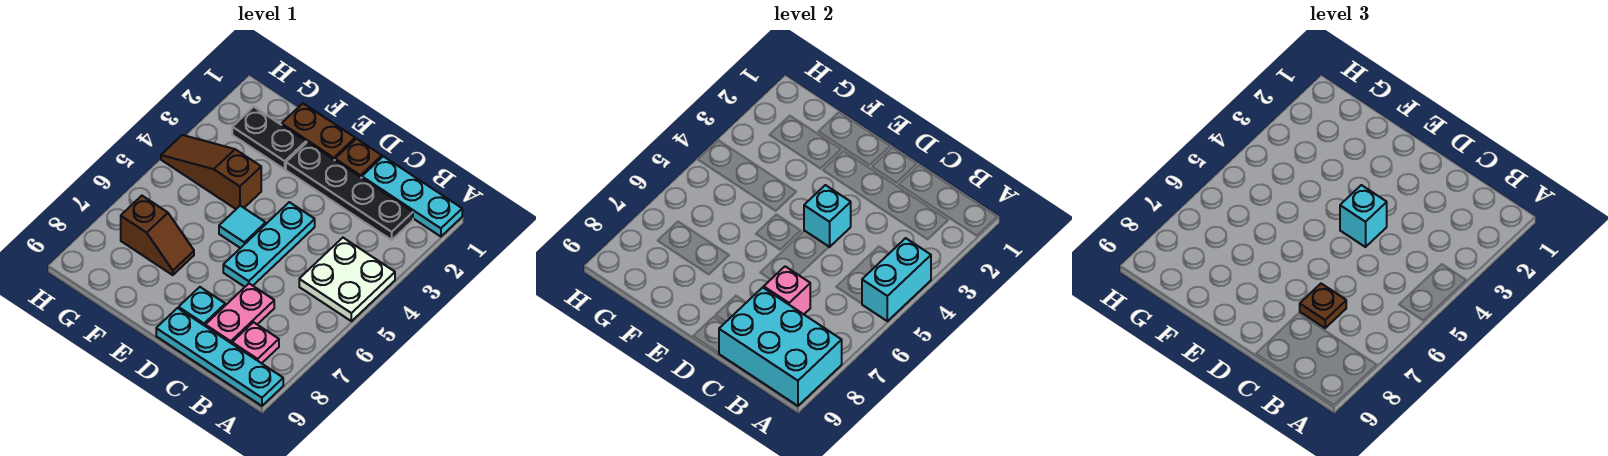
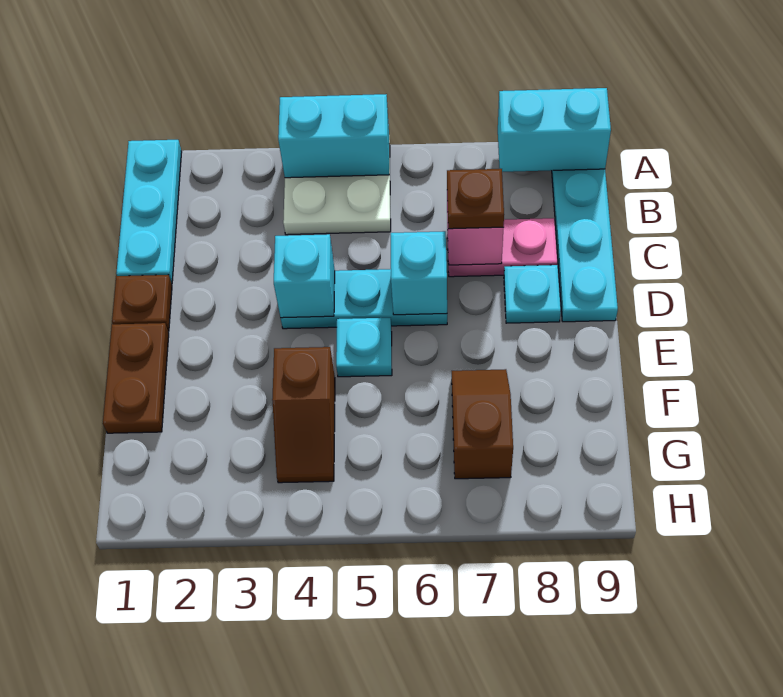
cyan brick A8:C9 level 2 -> cyan brick A8:A9 level 2
black plate B2:E2 level 1 -> none
pink plate B8 level 1 -> none
cyan brick D4 level 3 -> cyan brick D6 level 2
cyan tile E5 level 1 -> cyan plate E5 level 1
black plate F2:G2 level 1 -> none
brown slope F4:H4 level 1 top F -> brown slope F4:G4 level 1 top F

